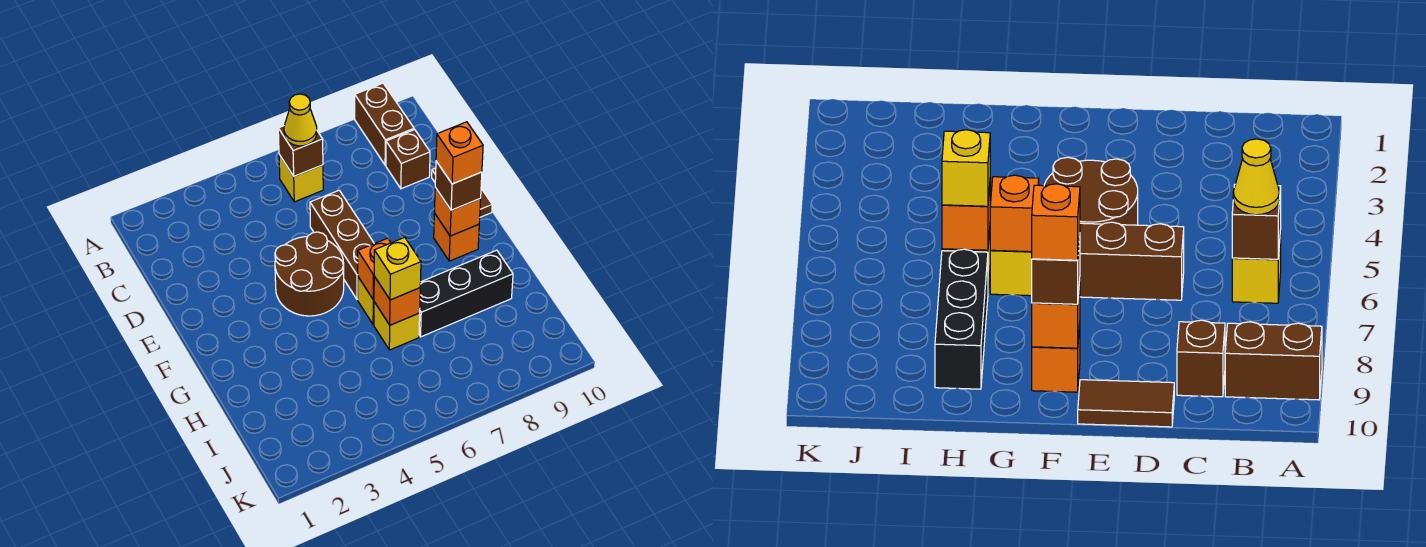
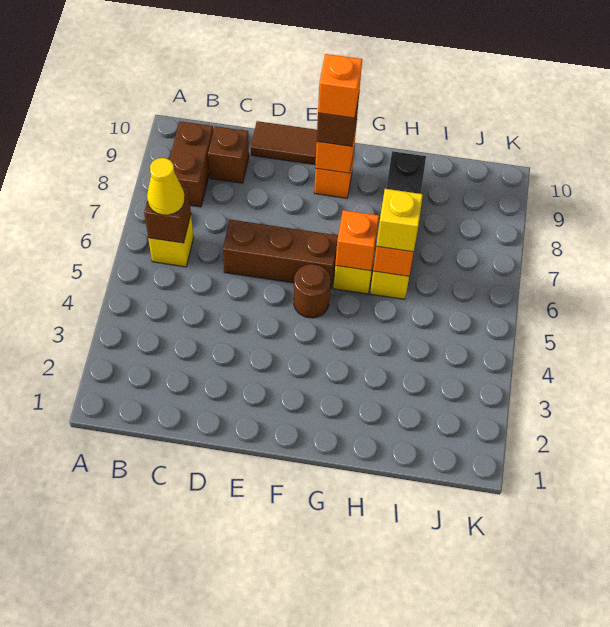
brown brick A9:B9 level 1 -> brown brick B8:B9 level 1
brown round brick E4:F5 level 1 -> brown round brick F5 level 1

